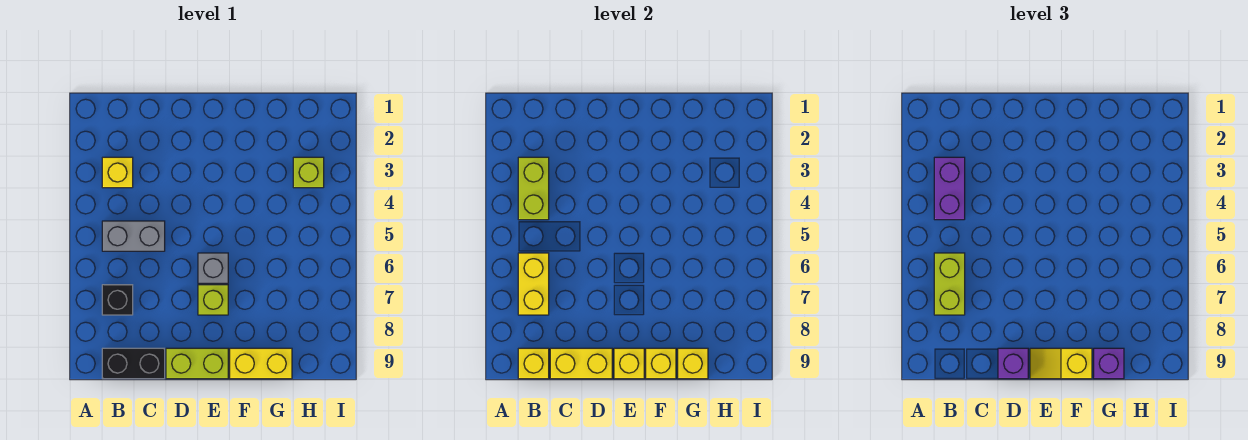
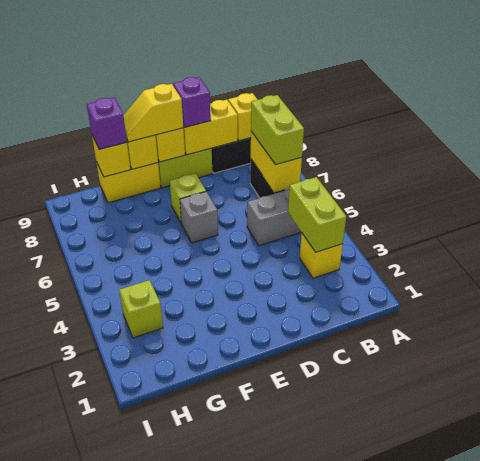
purple brick B3:B4 level 3 -> none
yellow slope E9:F9 level 3 top F -> yellow slope E9:F9 level 3 top E

